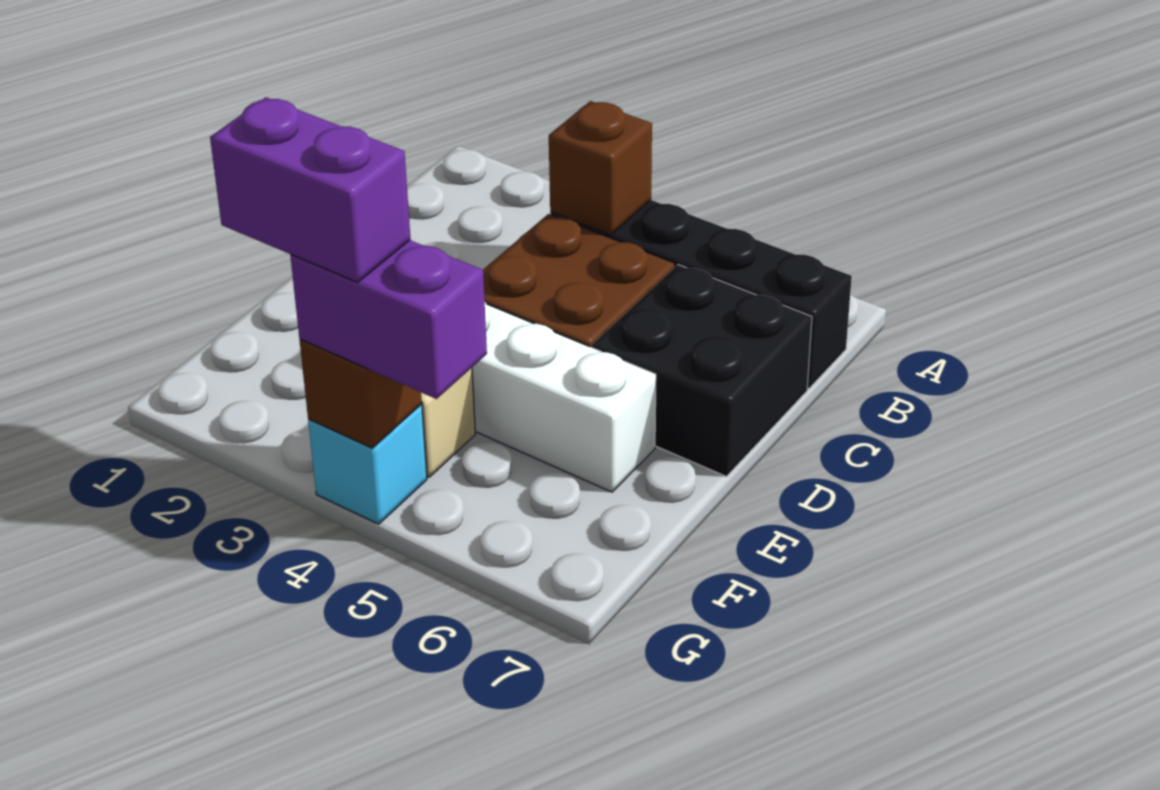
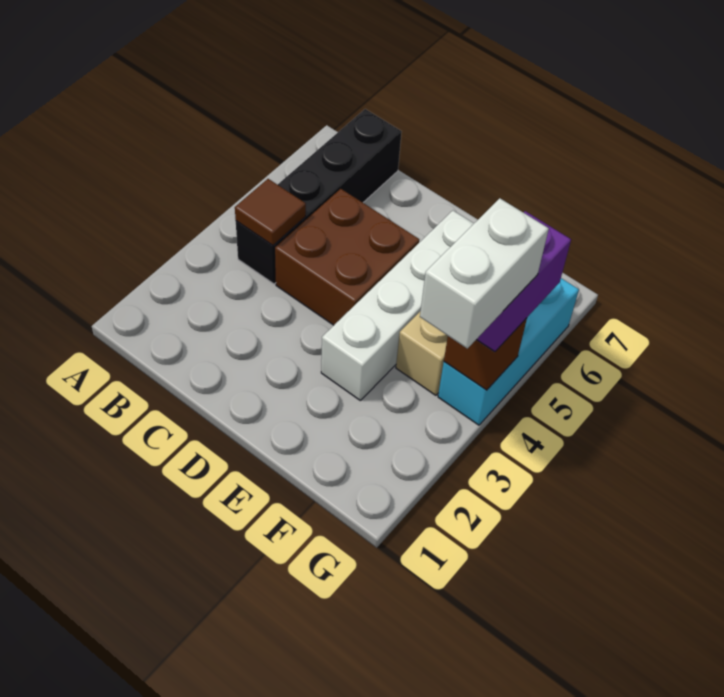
brown brick B4 level 2 -> brown tile B4 level 2
black brick C6:D7 level 1 -> none
purple brick G3:G4 level 4 -> white brick G3:G4 level 4
cyan brick G4 level 1 -> cyan brick G4:G6 level 1

